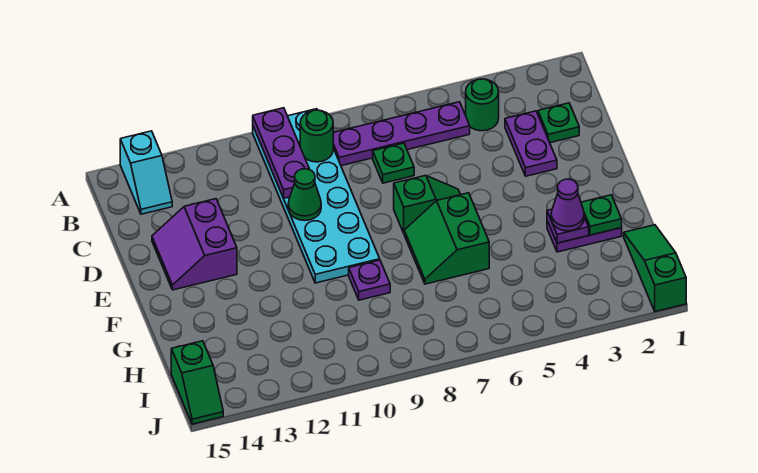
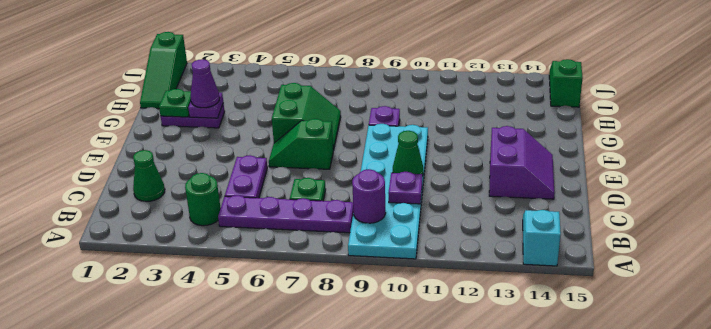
purple plate A10:C10 level 2 -> purple plate C10 level 2
green round brick B9 level 2 -> purple round brick B9 level 2
green plate C2 level 1 -> green cone C2 level 1
purple plate C3:D3 level 1 -> purple plate C5:D5 level 1

